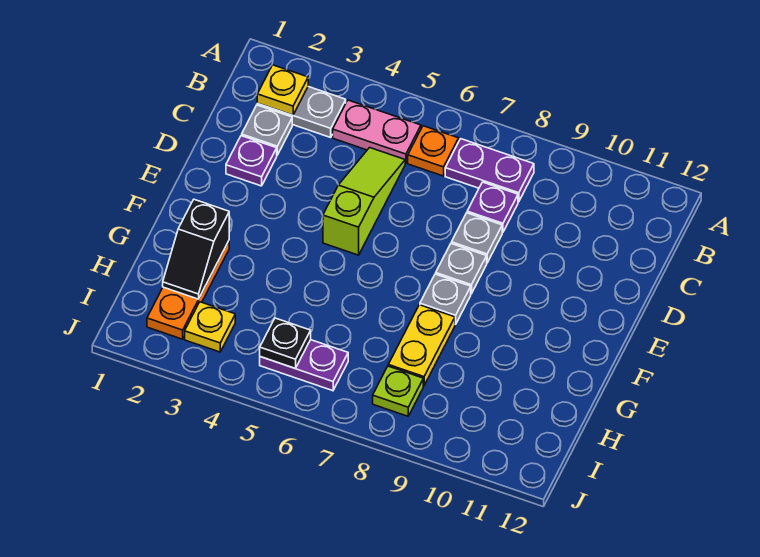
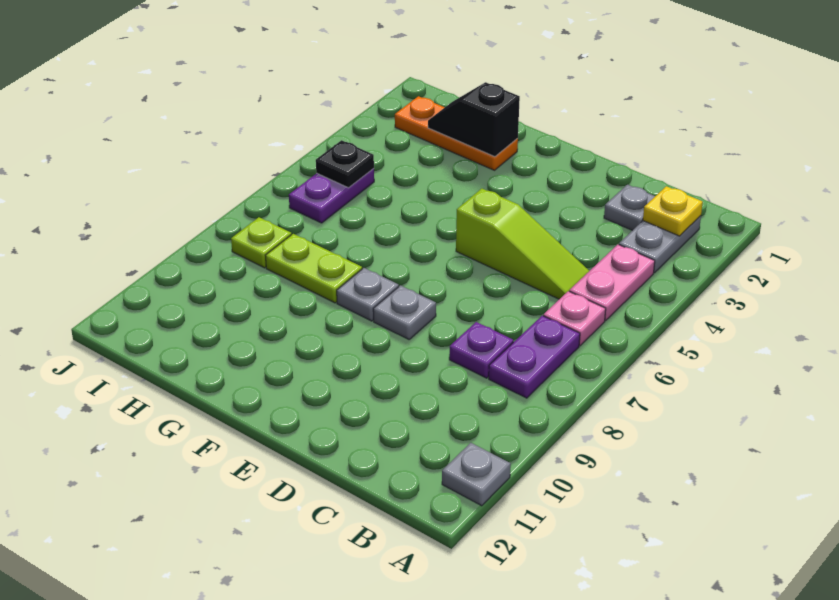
orange plate B6 level 1 -> pink plate B6 level 1
purple plate D2 level 1 -> none
grey plate D8 level 1 -> grey plate A11 level 1
yellow plate G8:H8 level 1 -> lime plate G8:H8 level 1
yellow plate I3 level 1 -> none

